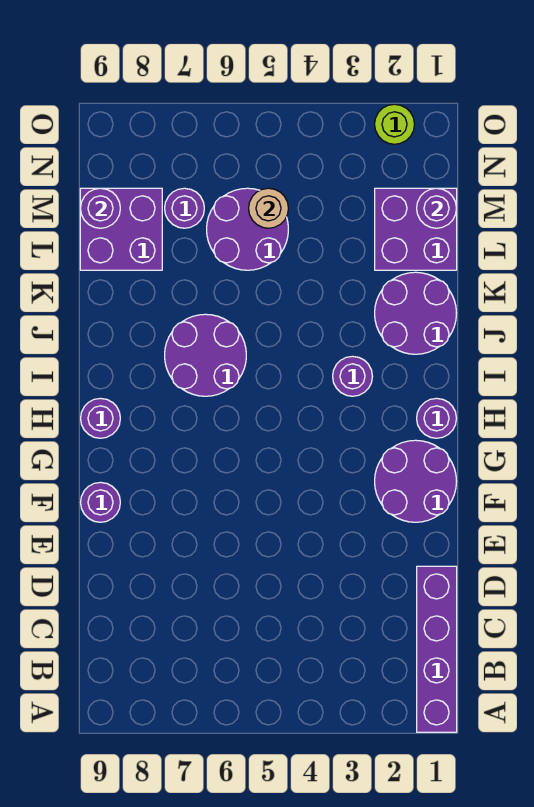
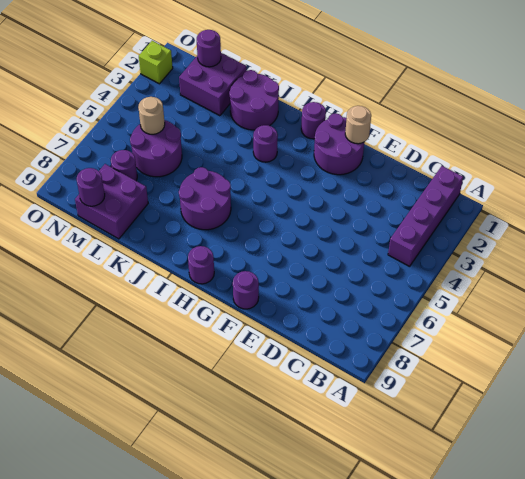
purple brick A1:D1 level 1 -> purple brick B1:B4 level 1
none -> tan round brick F1 level 2
lime round brick O2 level 1 -> lime brick O2 level 1

